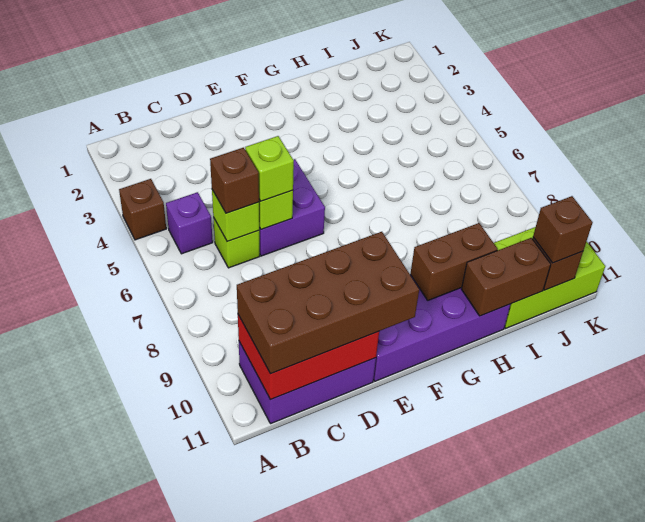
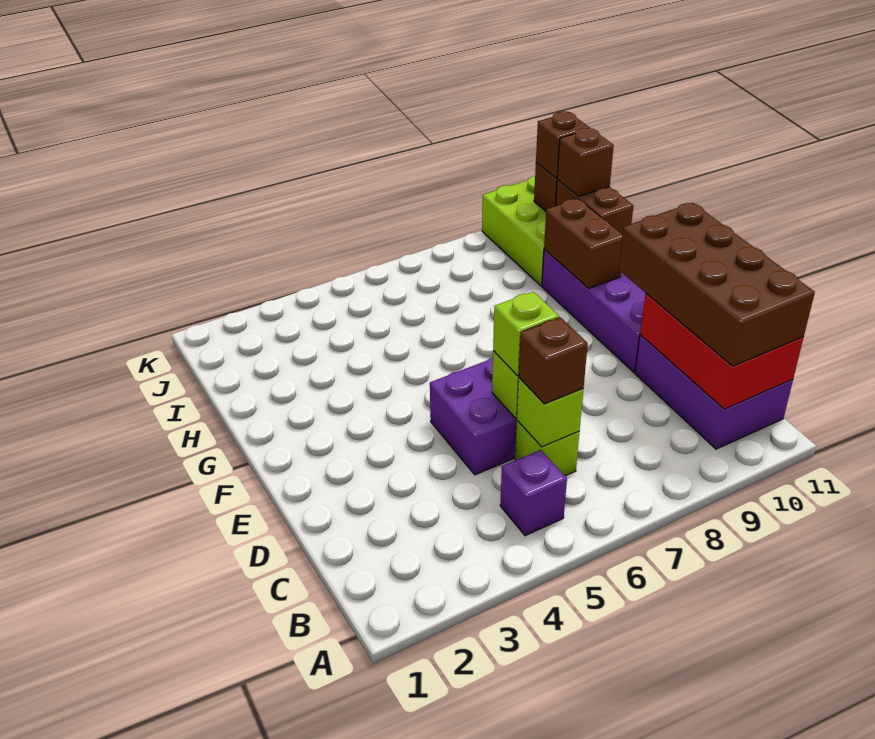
brown brick A4 level 1 -> brown brick I11 level 3

